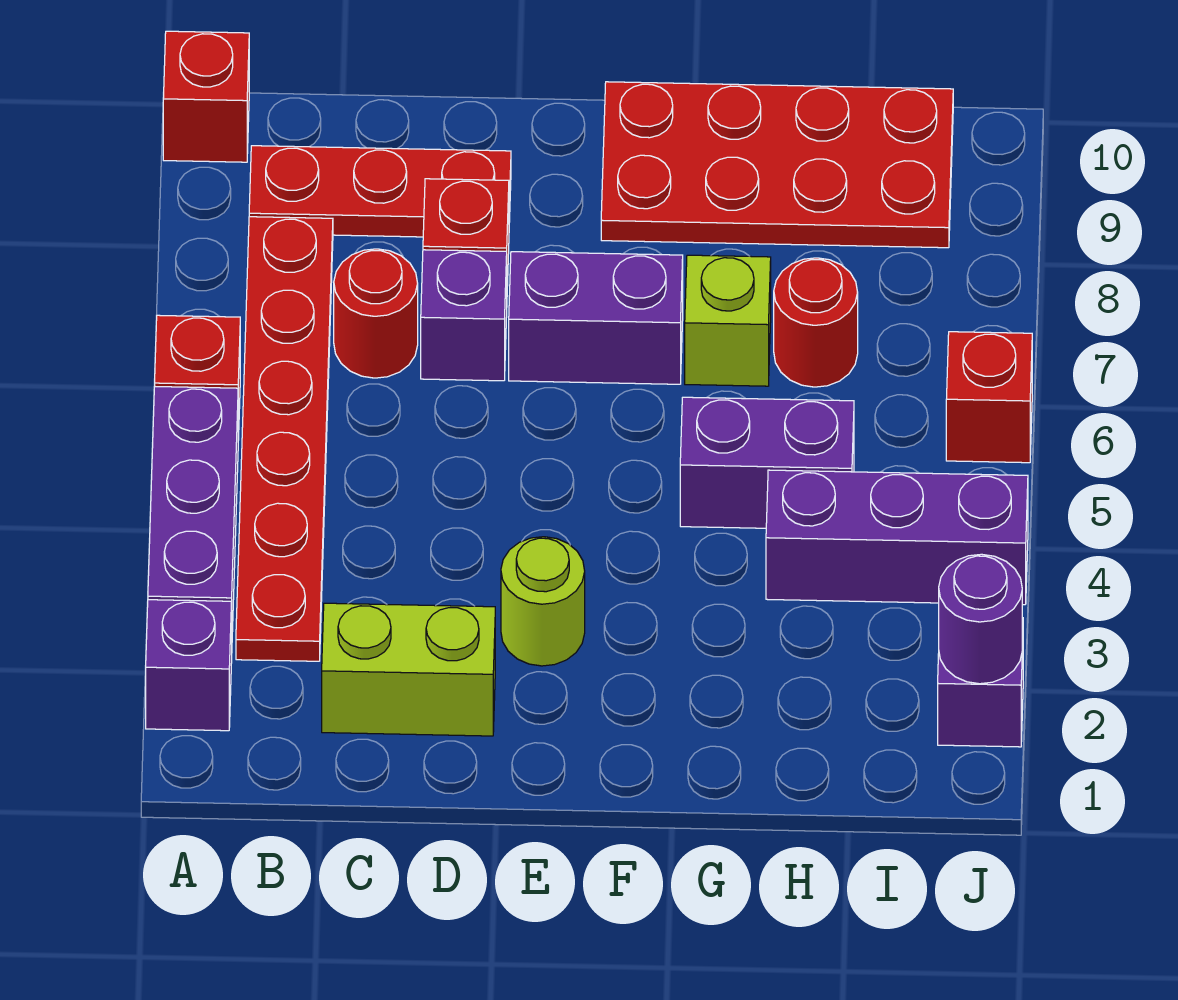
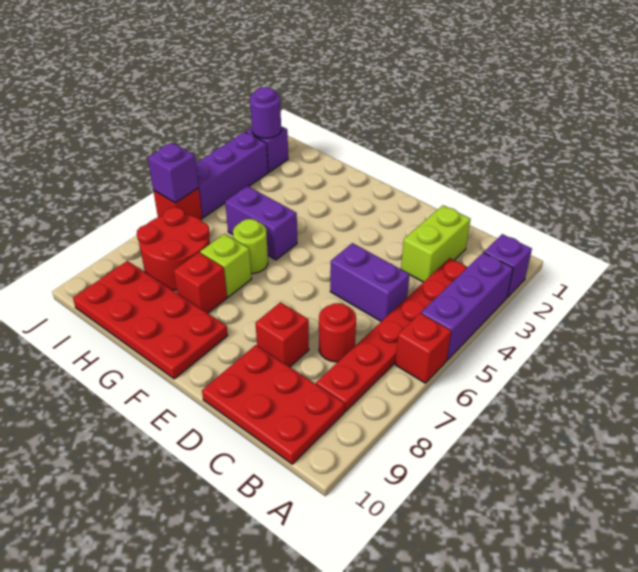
red brick A10 level 1 -> red brick G8 level 1
red plate B9:D9 level 1 -> red plate B9:D10 level 1
lime brick C2:D2 level 1 -> lime brick C2:C3 level 1
purple brick D7 level 1 -> purple brick J6 level 2
lime round brick E3 level 1 -> lime round brick G6 level 1
purple brick E7:F7 level 1 -> purple brick C5:D5 level 1
purple brick H4:J4 level 1 -> purple brick J3:J5 level 1
red round brick H7 level 1 -> red round brick H7:I8 level 1

